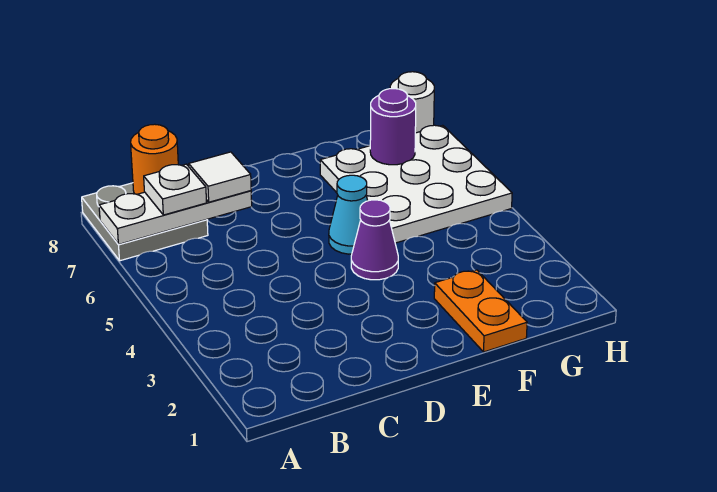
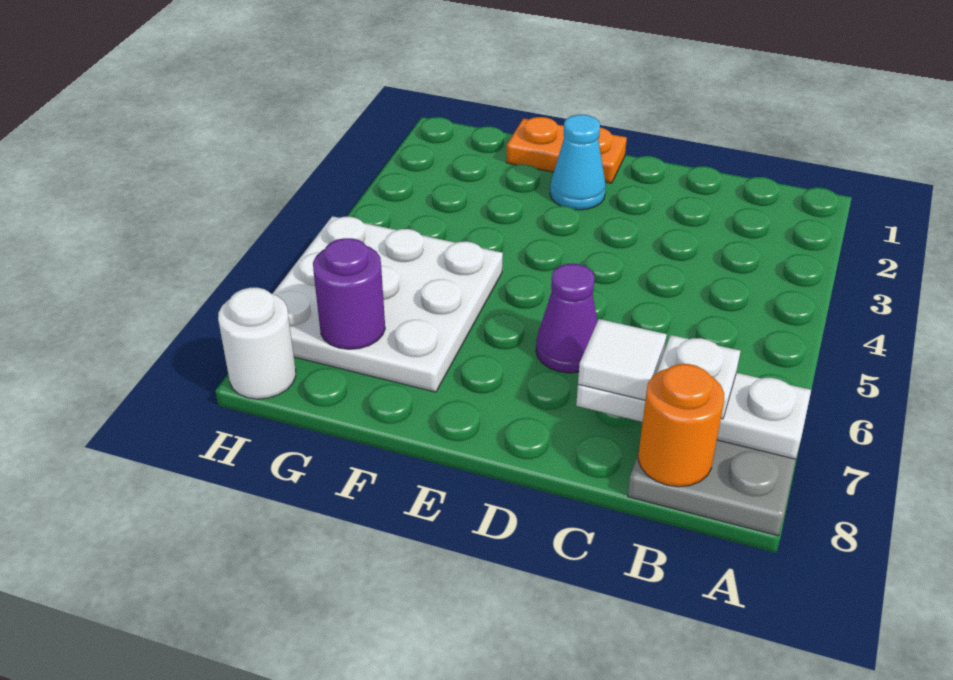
purple cone E4 level 1 -> purple cone D6 level 1
cyan cone E5 level 1 -> cyan cone E2 level 1
orange plate F1:F2 level 1 -> orange plate E1:F1 level 1

